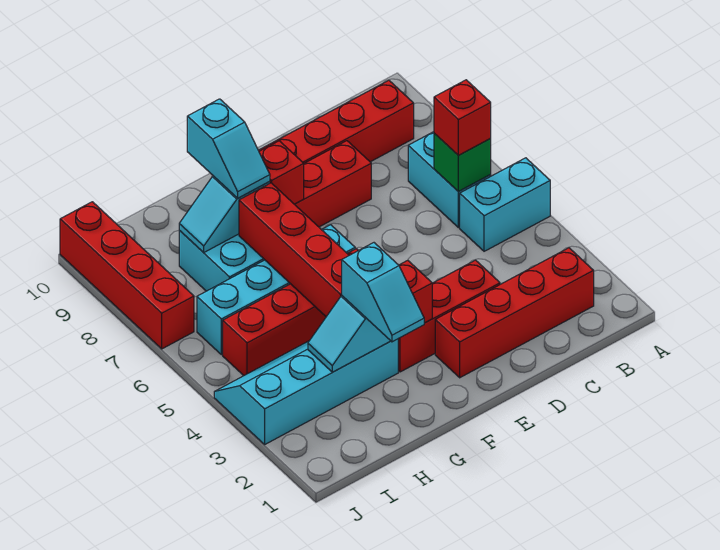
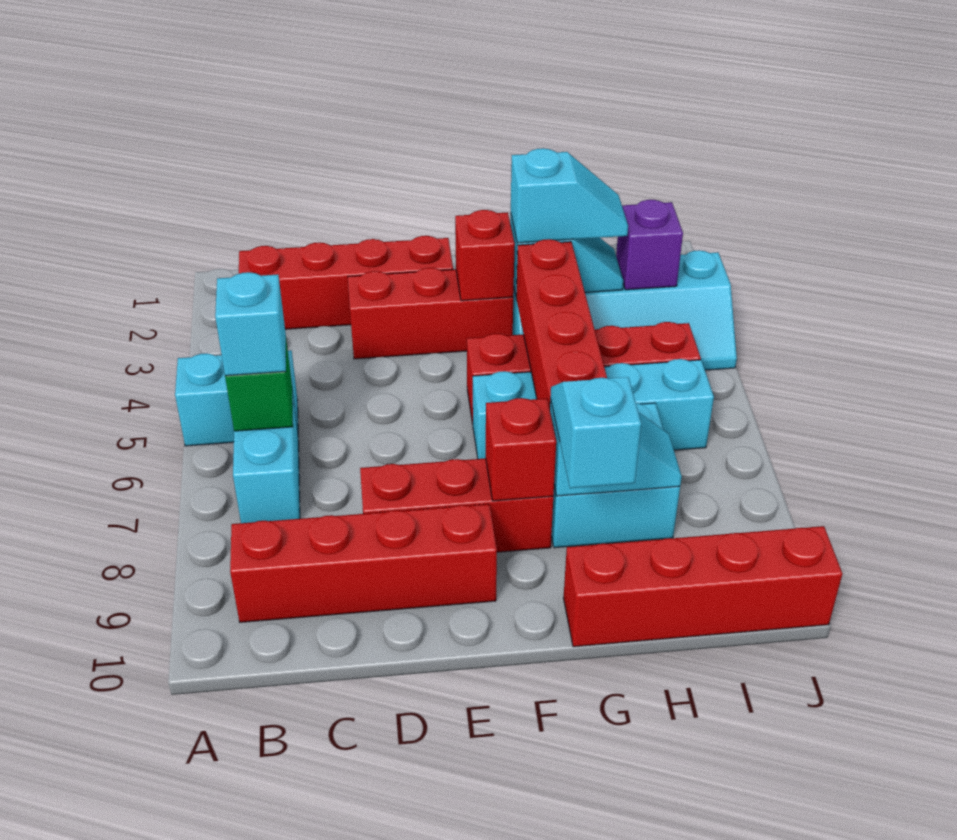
red brick B6 level 3 -> cyan brick B6 level 3
cyan slope G2:G3 level 3 top 3 -> cyan slope G3:H3 level 3 top G
none -> purple brick I3 level 2
red brick J7:J10 level 1 -> red brick G10:J10 level 1

